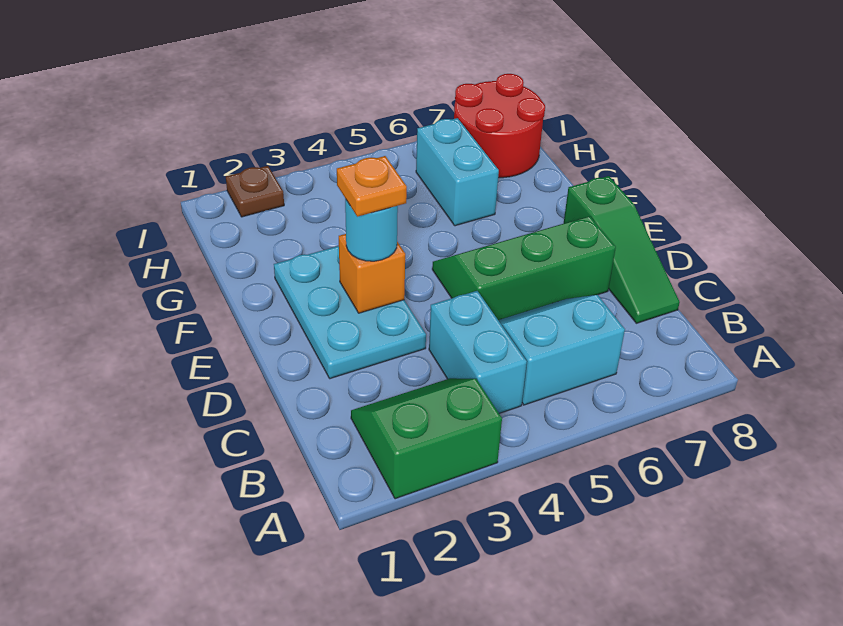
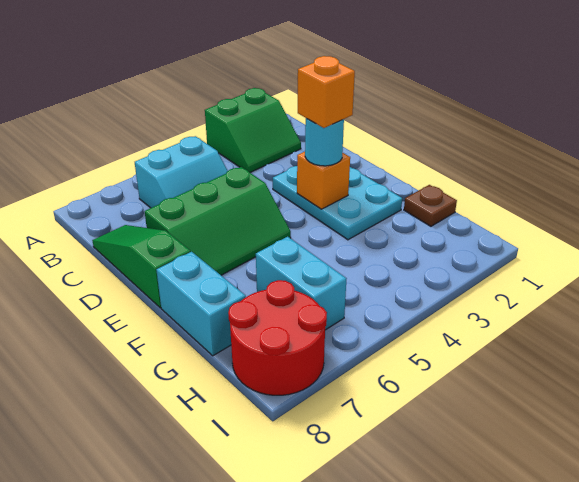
cyan brick B4:C4 level 1 -> cyan brick F8:G8 level 1
orange plate E3 level 4 -> orange brick E3 level 4
brown plate I2 level 1 -> brown plate G1 level 1

